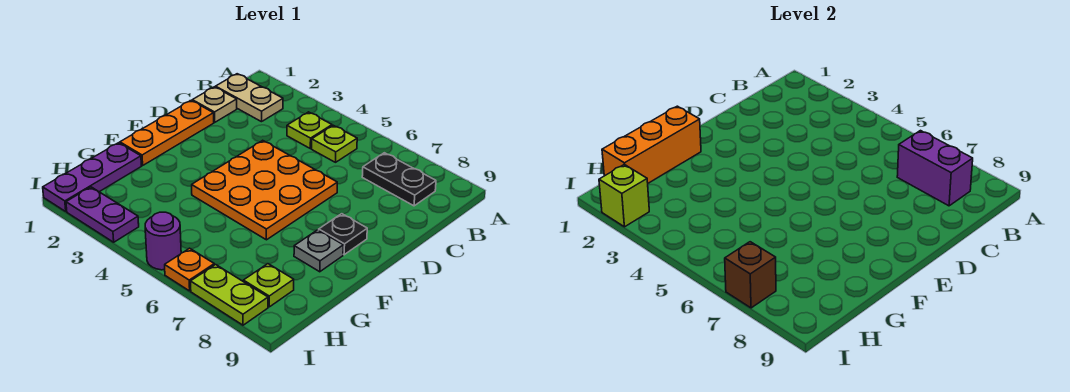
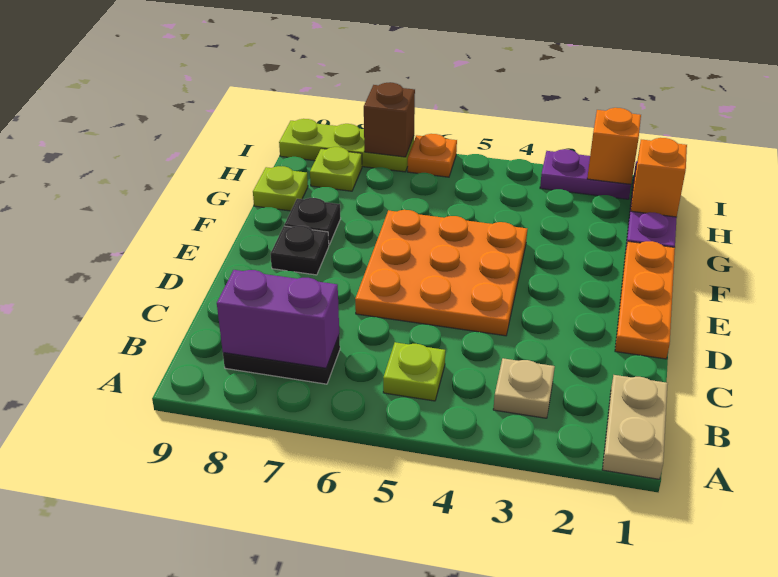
tan plate B1:B2 level 1 -> tan plate A1:B1 level 1
lime plate B4 level 1 -> lime plate G9 level 1
tan plate C1 level 1 -> tan plate B3 level 1
orange brick F1:H1 level 2 -> orange brick H1 level 2
grey plate F8 level 1 -> black plate F8 level 1
lime brick I2 level 2 -> orange brick I2 level 2
purple round brick I5 level 1 -> none
lime plate I7:I8 level 1 -> lime plate I7:I9 level 1

